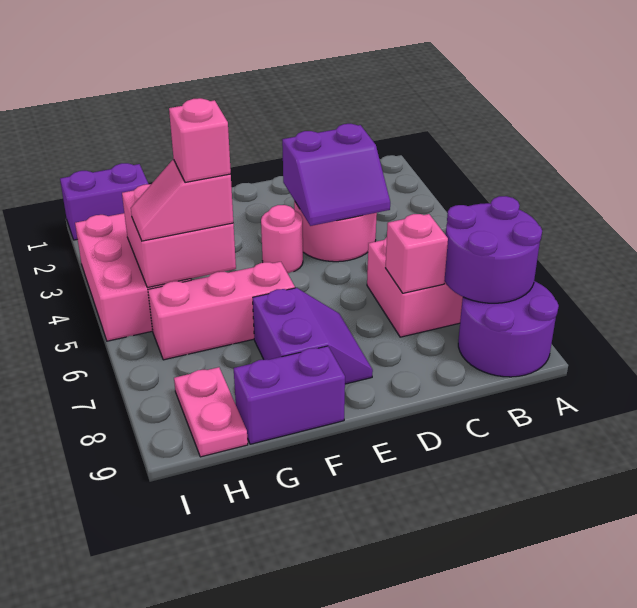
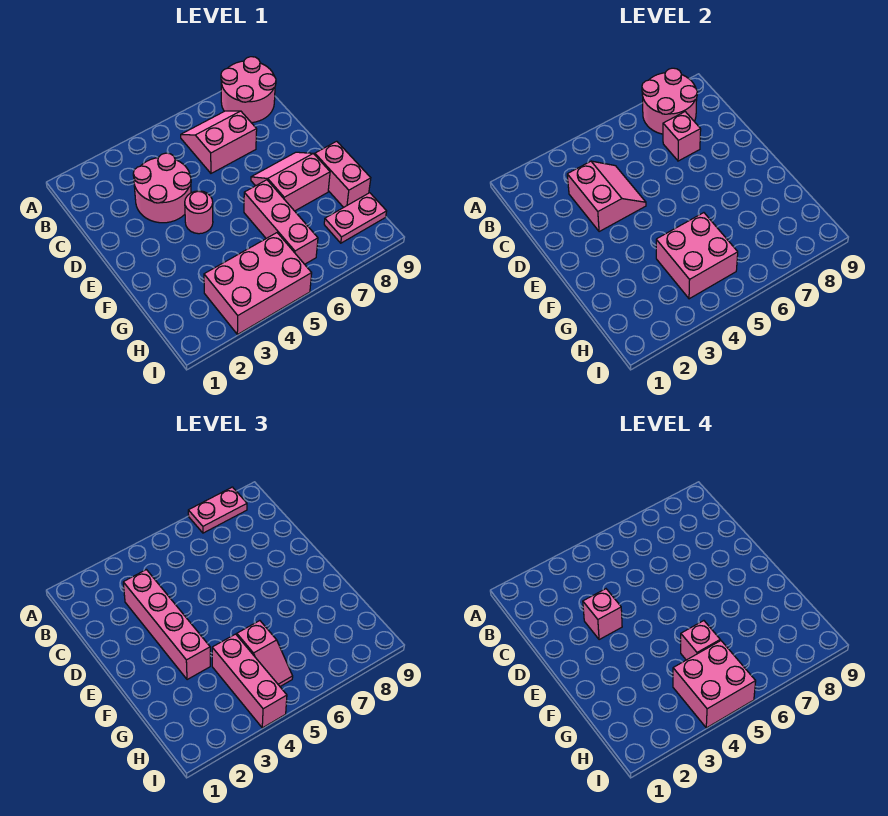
purple round brick A7:B8 level 2 -> pink round brick A7:B8 level 2
none -> pink plate A7:A8 level 3
purple round brick A8:B9 level 1 -> pink round brick A8:B9 level 1
purple slope C3:D4 level 2 top 3 -> pink slope C3:D4 level 2 top 3
none -> pink brick C3:F3 level 3
none -> pink brick D3 level 4
purple slope E7:F8 level 1 top F -> pink slope E7:F8 level 1 top F
purple brick F9:G9 level 1 -> pink brick F9:G9 level 1
none -> pink brick G4:I4 level 3
purple brick H1:I1 level 1 -> none
none -> pink brick H4:I5 level 4

